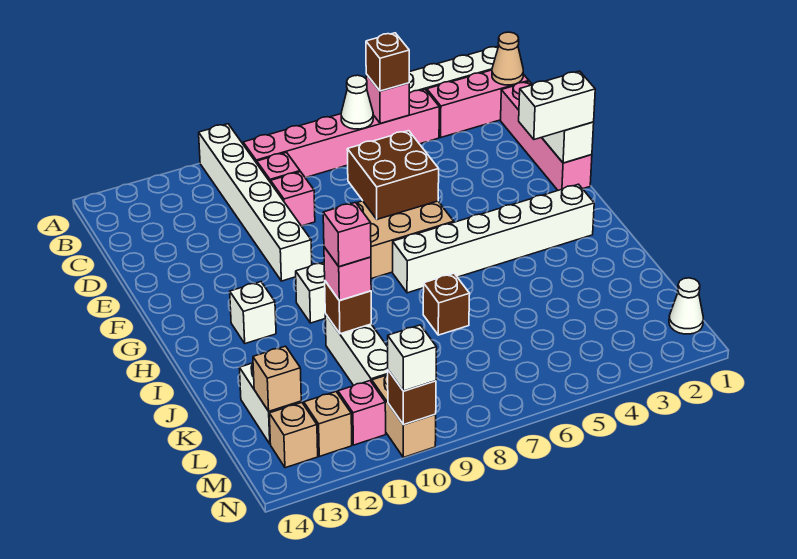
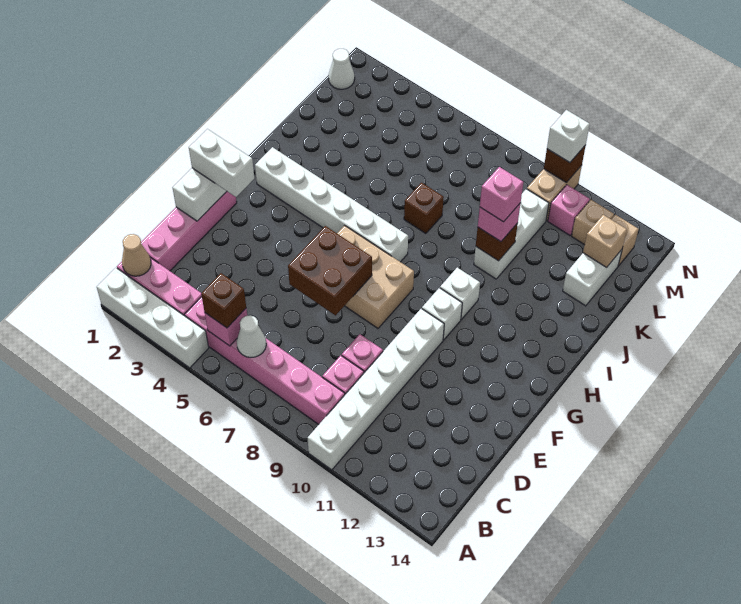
white brick H12 level 1 -> white brick G10 level 1

